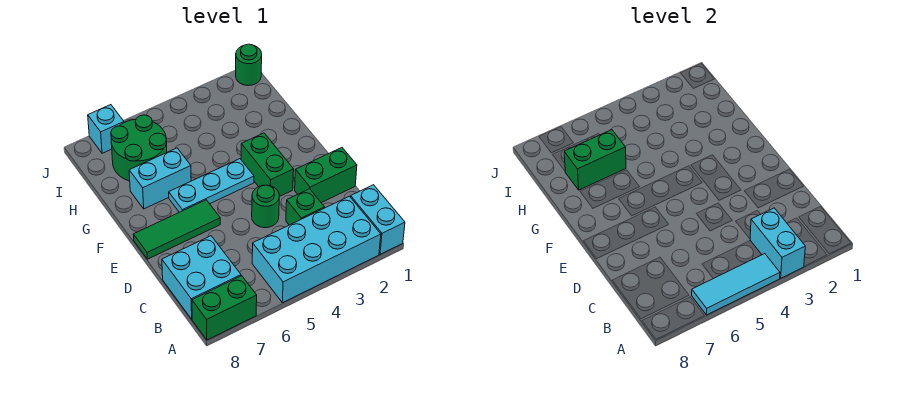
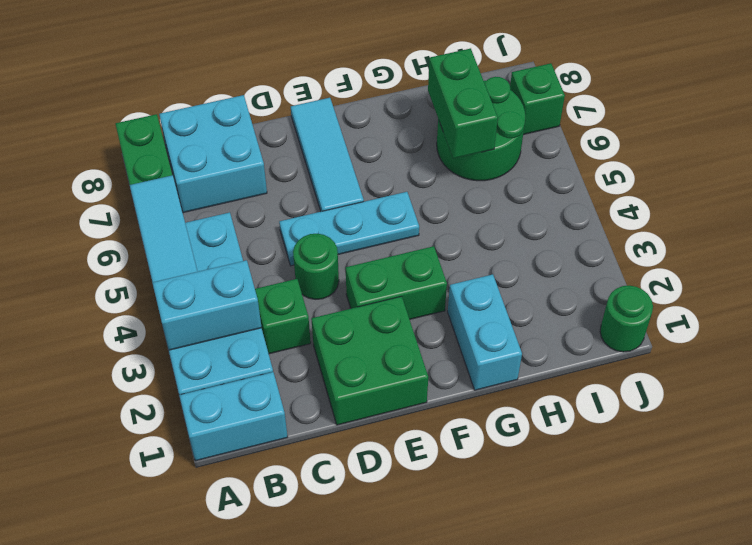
green brick D1:D2 level 1 -> green brick D1:E2 level 1
green tile E6:E8 level 1 -> cyan tile E6:E8 level 1
cyan plate F4:F6 level 1 -> cyan plate D5:F5 level 1
cyan brick G6:G7 level 1 -> cyan brick G1:G2 level 1
cyan brick J7 level 1 -> green brick J7 level 1

